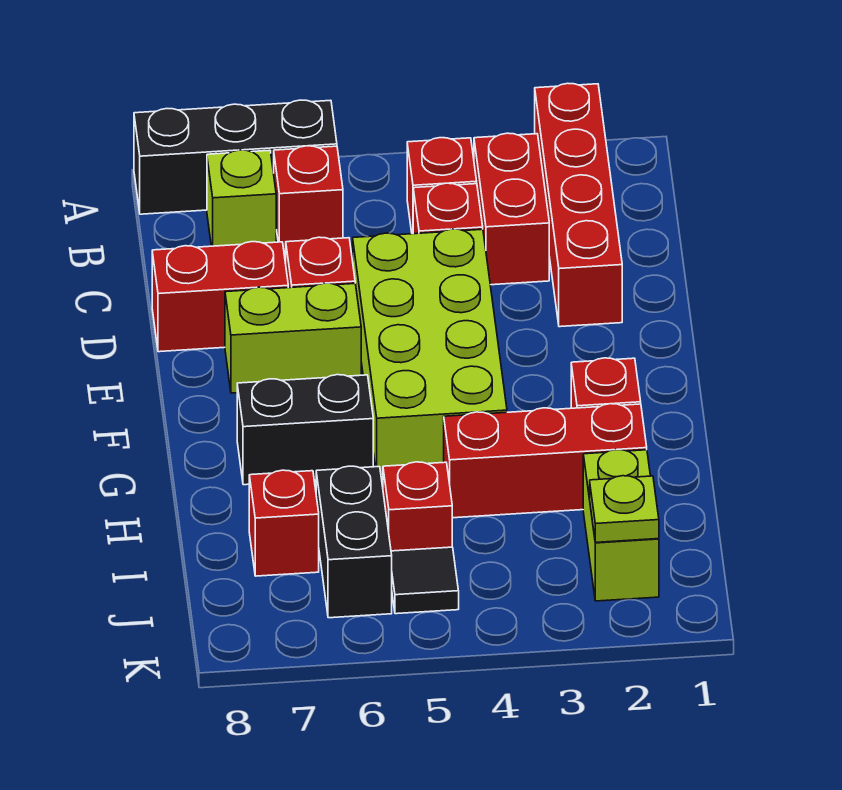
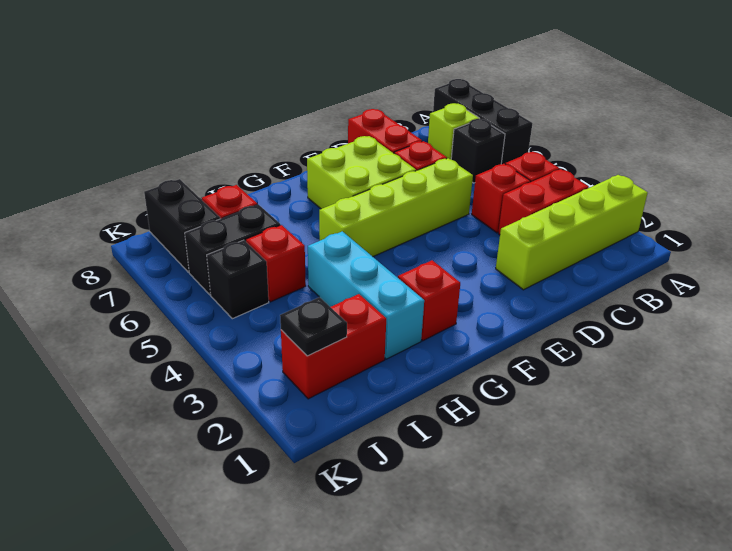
red brick A2:D2 level 1 -> lime brick A2:D2 level 1
red brick B6 level 1 -> black brick B6 level 1
lime brick D4:G5 level 1 -> lime brick D5:G5 level 1
lime brick E6:E7 level 1 -> lime brick E6:F7 level 1
black brick G6:G7 level 1 -> black brick J7:J8 level 1
red brick H2:H4 level 1 -> cyan brick H2:H4 level 1
lime brick I2:J2 level 1 -> red brick I2:J2 level 1
lime plate J2 level 2 -> black plate J2 level 2
black tile J5 level 1 -> black brick J5 level 1

